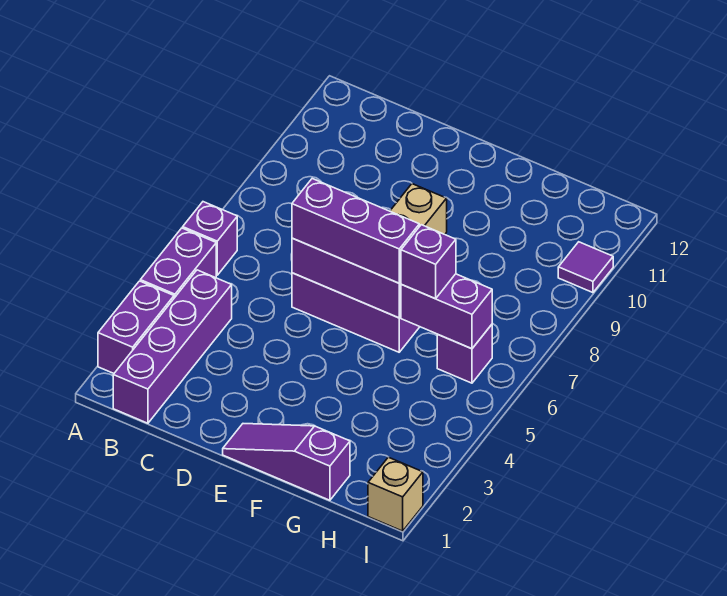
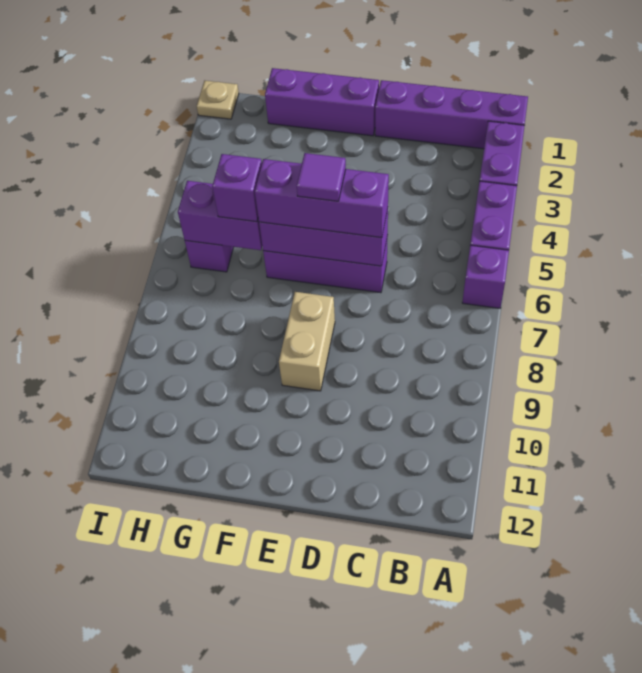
purple brick B1:B4 level 1 -> purple brick A1:D1 level 1
purple slope E1:G1 level 1 top G -> purple brick E1:G1 level 1
tan brick I1 level 1 -> tan plate I1 level 1
purple tile I10 level 1 -> purple tile E6 level 4

